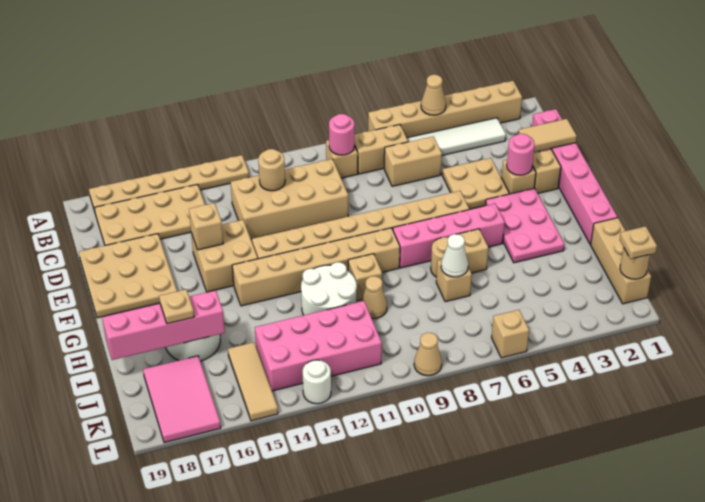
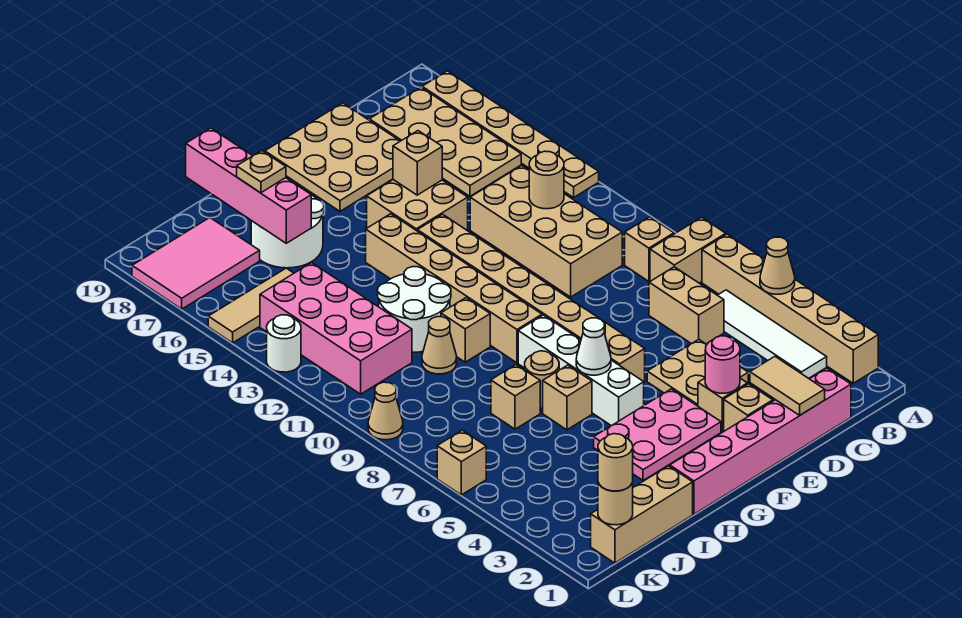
tan brick B7:B8 level 1 -> tan brick A8:B8 level 1
pink round brick B9 level 2 -> none
pink brick G5:G8 level 1 -> white brick G5:G8 level 1
white cone I7 level 2 -> white cone G6 level 2
tan plate K1 level 3 -> tan round brick K1 level 3

